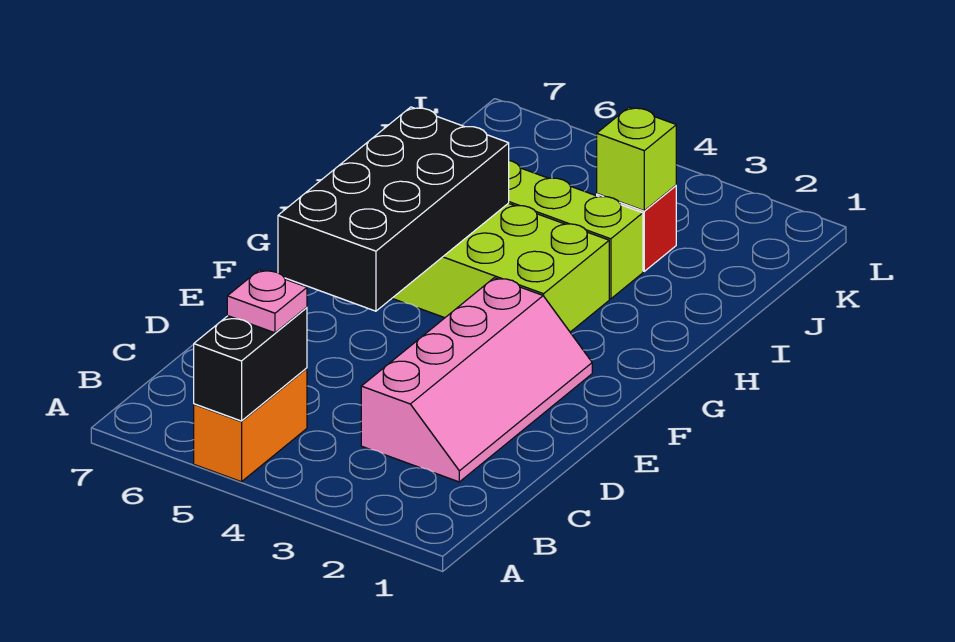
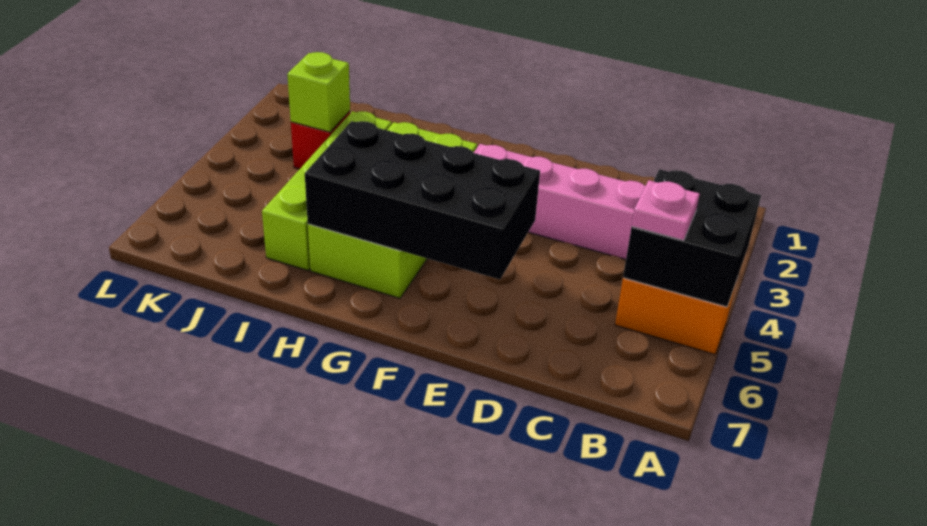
black brick A5:B5 level 2 -> black brick A4:B5 level 2

